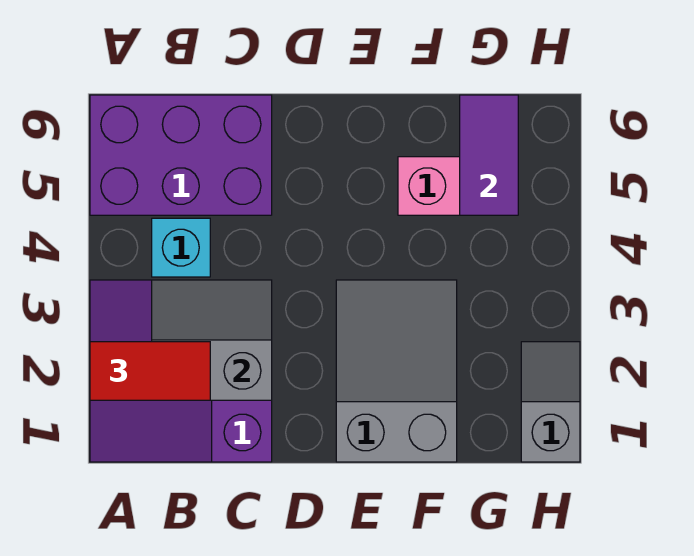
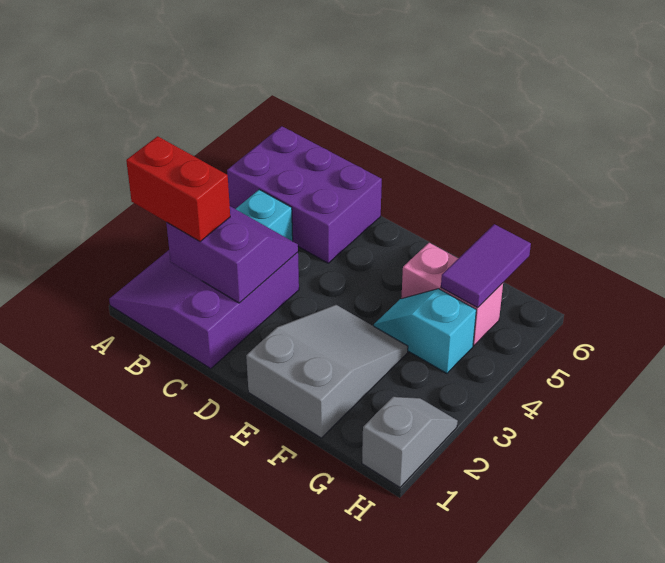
red tile A2:B2 level 3 -> red brick A2:B2 level 3
grey slope B2:C3 level 2 top 2 -> purple slope B2:C3 level 2 top 2
none -> cyan slope F4:G4 level 1 top G

